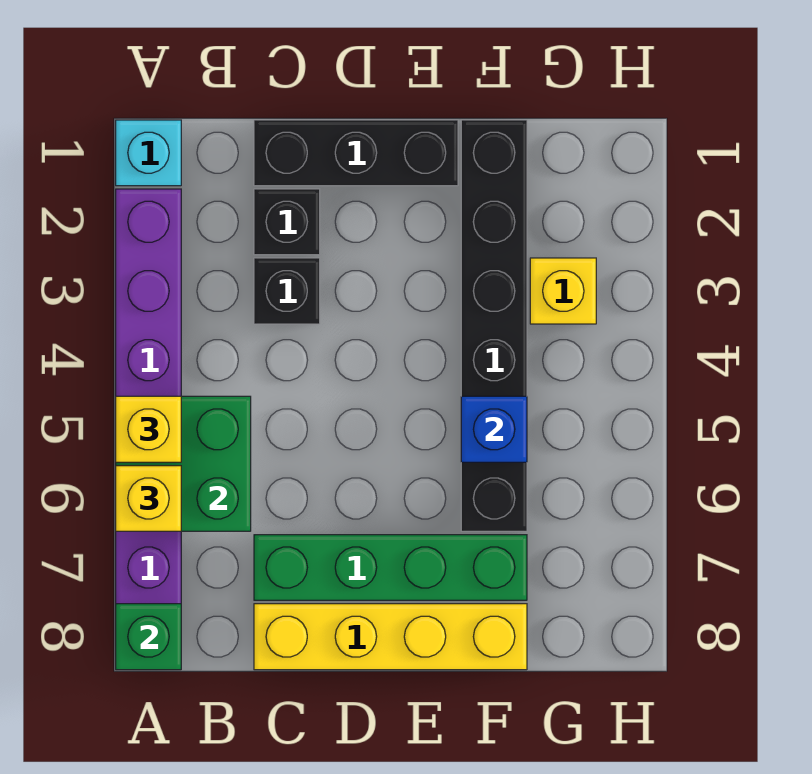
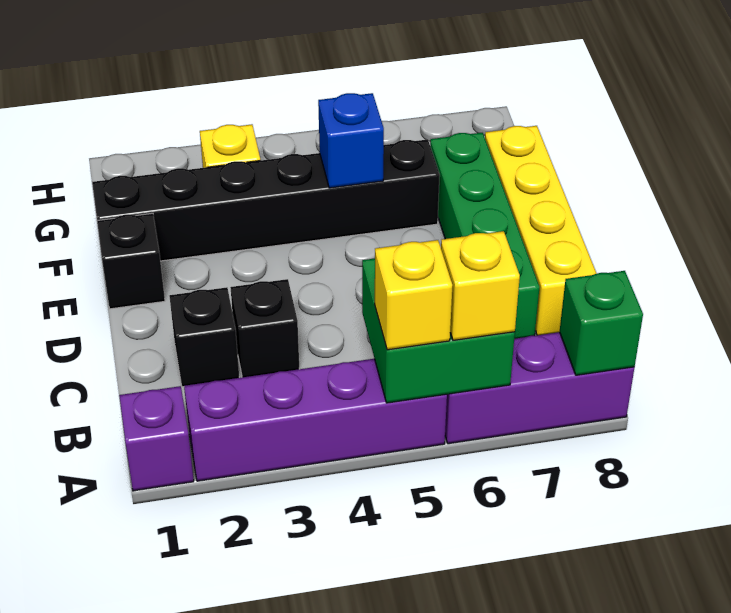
cyan brick A1 level 1 -> purple brick A1 level 1
black brick C1:E1 level 1 -> black brick E1 level 1

